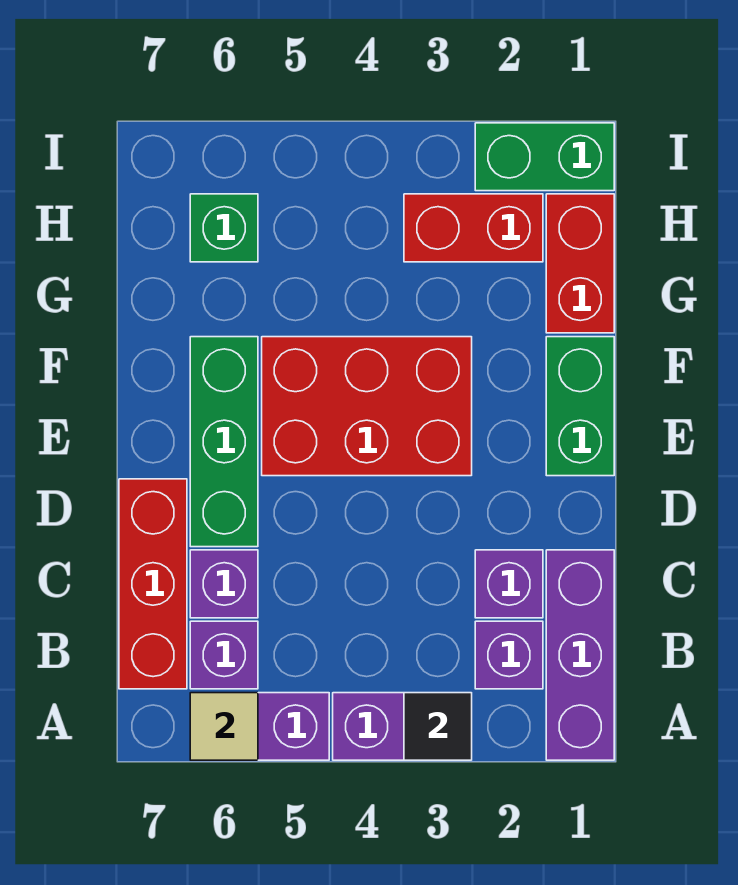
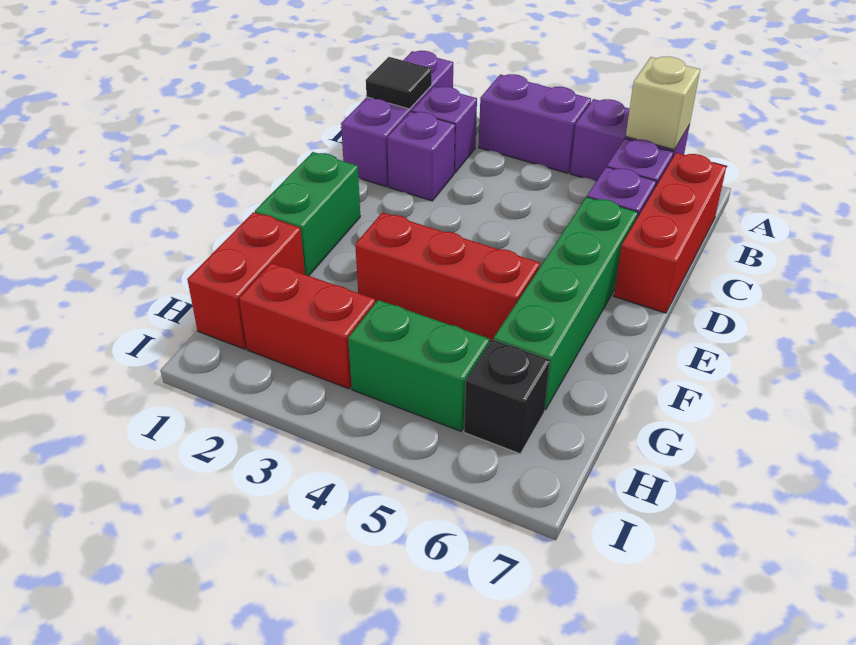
black tile A3 level 2 -> black tile B1 level 2
tan tile A6 level 2 -> tan brick A6 level 2
green brick D6:F6 level 1 -> green brick D6:G6 level 1
red brick E3:F5 level 1 -> red brick F3:F5 level 1
green brick H6 level 1 -> black brick H6 level 1
green brick I1:I2 level 1 -> green brick H4:H5 level 1

